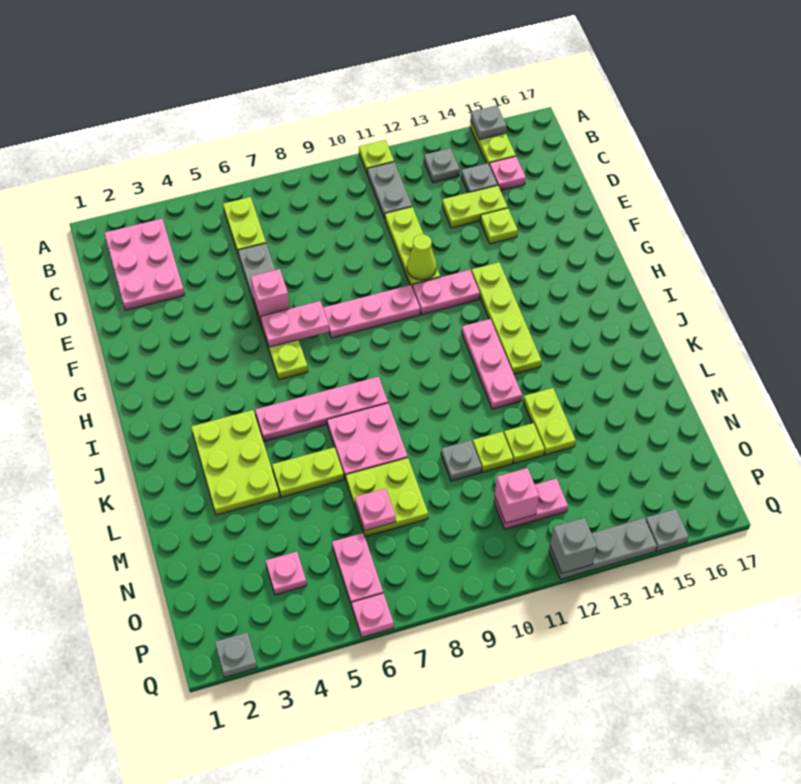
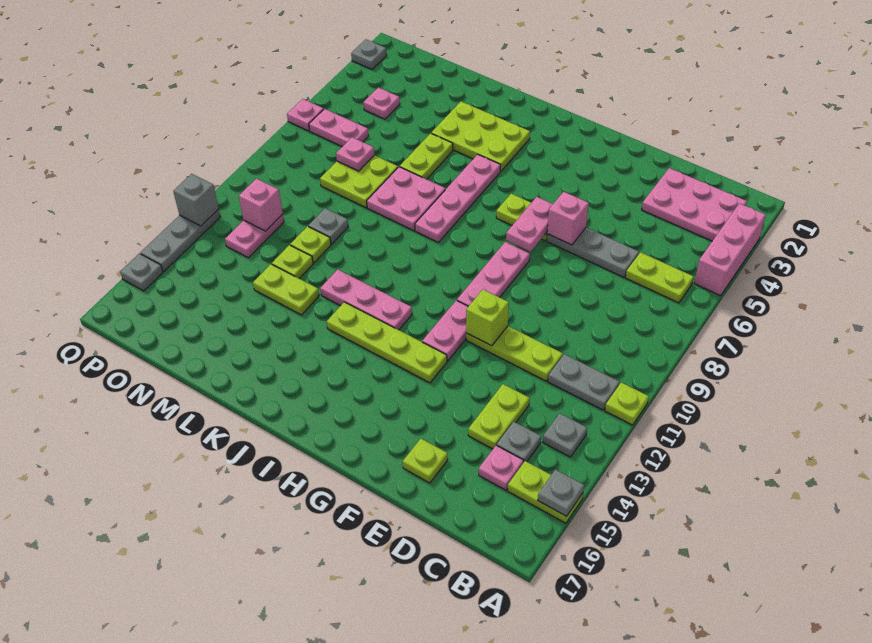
none -> pink brick A3:A5 level 1
lime plate E14 level 1 -> lime plate E16 level 1
lime cone F11 level 2 -> lime brick F11 level 2

